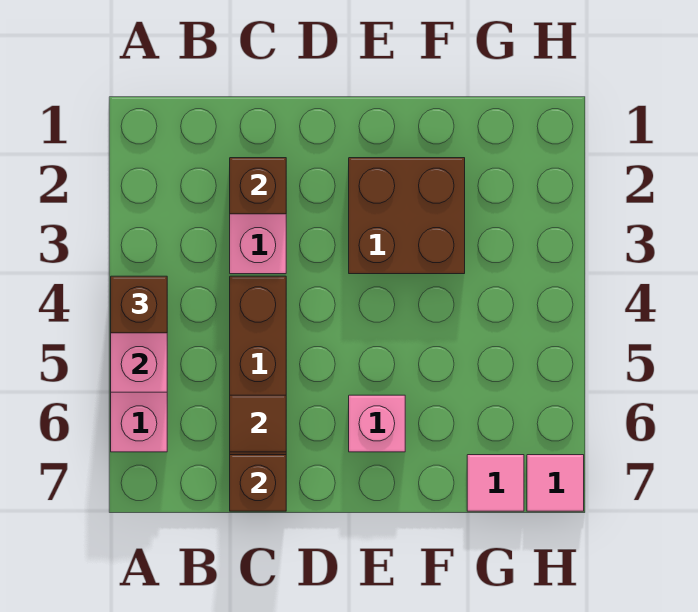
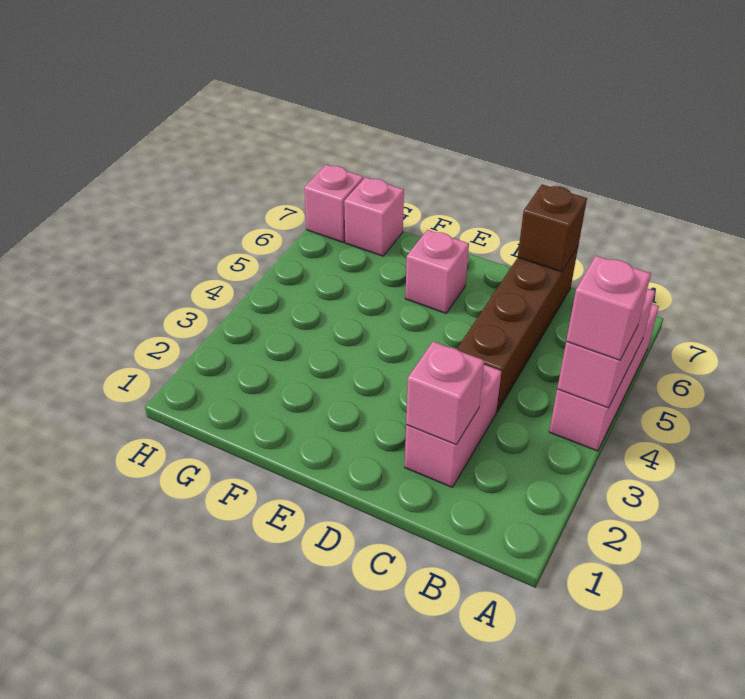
brown brick A4 level 3 -> pink brick A4 level 3
brown brick C2 level 2 -> pink brick C2 level 2
brown tile C6 level 2 -> none
brown brick E2:F3 level 1 -> none
pink tile G7 level 1 -> pink brick G7 level 1
pink tile H7 level 1 -> pink brick H7 level 1

